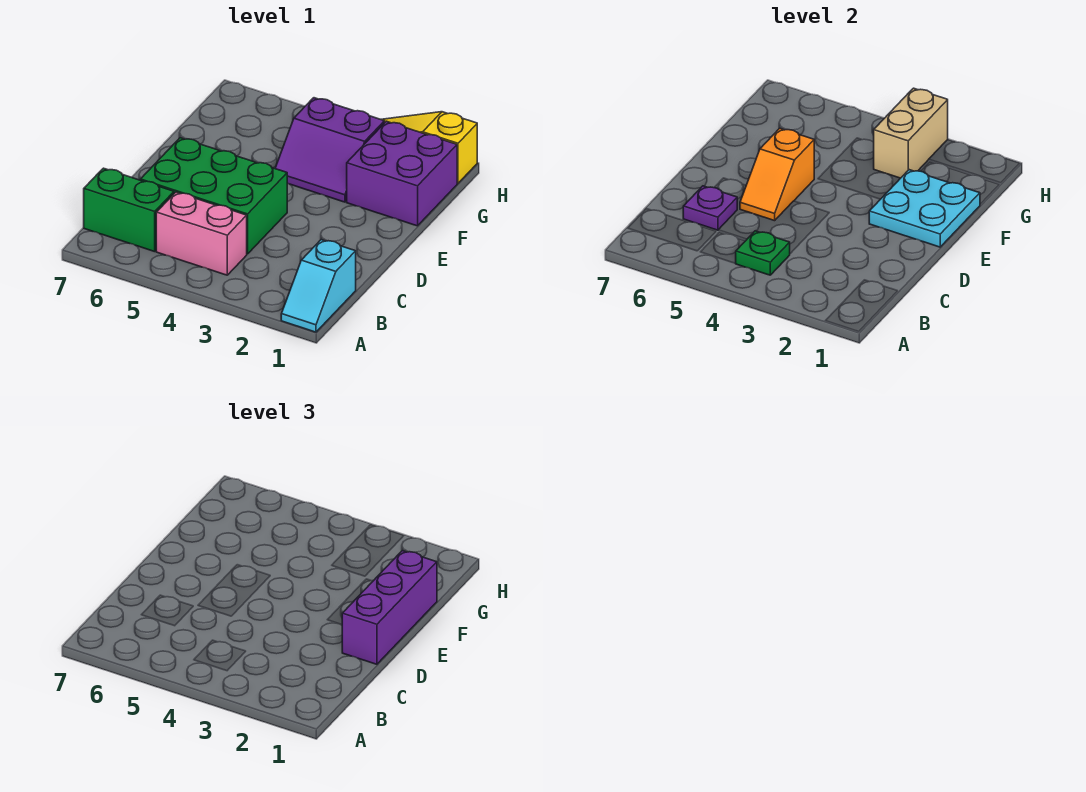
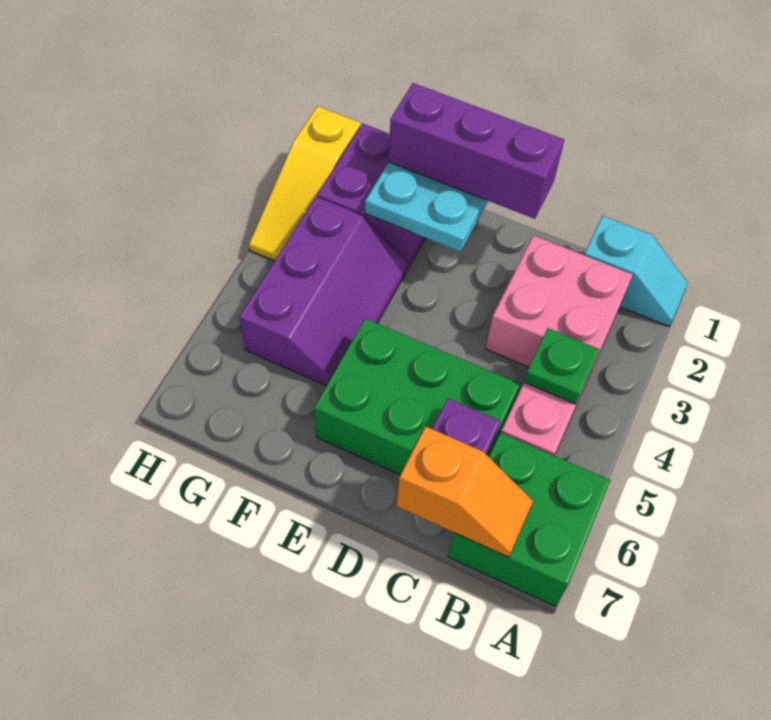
none -> pink brick B2:C3 level 1
green brick B6:B7 level 1 -> green brick A6:B7 level 1
green brick C4:D6 level 1 -> green brick C5:E6 level 1
orange slope D5:E5 level 2 top E -> orange slope B7:C7 level 2 top C
purple slope F3:G4 level 1 top G -> purple slope F3:G5 level 1 top G
tan brick G3:H3 level 2 -> none

